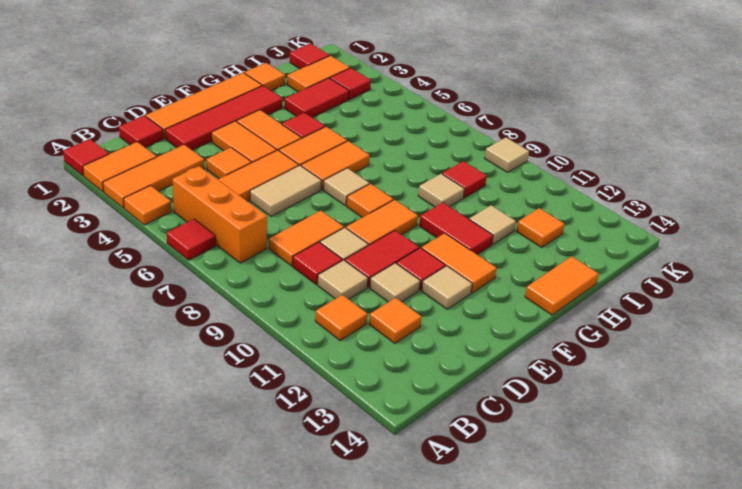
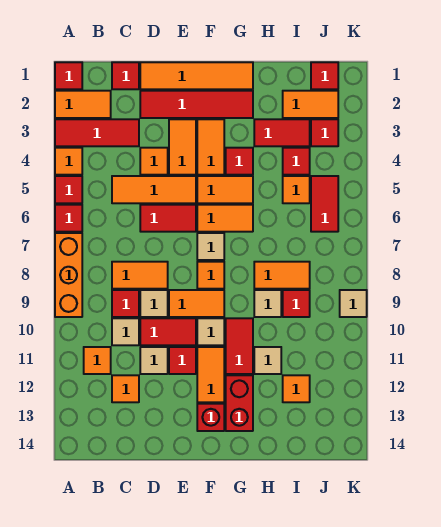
orange tile A3:C3 level 1 -> red tile A3:C3 level 1
none -> red tile A5 level 1
orange brick B5:B7 level 1 -> orange brick A7:A9 level 1
tan tile D6:E6 level 1 -> red tile D6:E6 level 1
tan tile E12 level 1 -> tan tile F10 level 1
none -> red brick F13 level 1
none -> red brick G12:G13 level 1
orange tile G14:H14 level 1 -> orange tile H8:I8 level 1
orange tile H1 level 1 -> orange tile I5 level 1
none -> red tile I4 level 1
none -> red tile J5:J6 level 1

